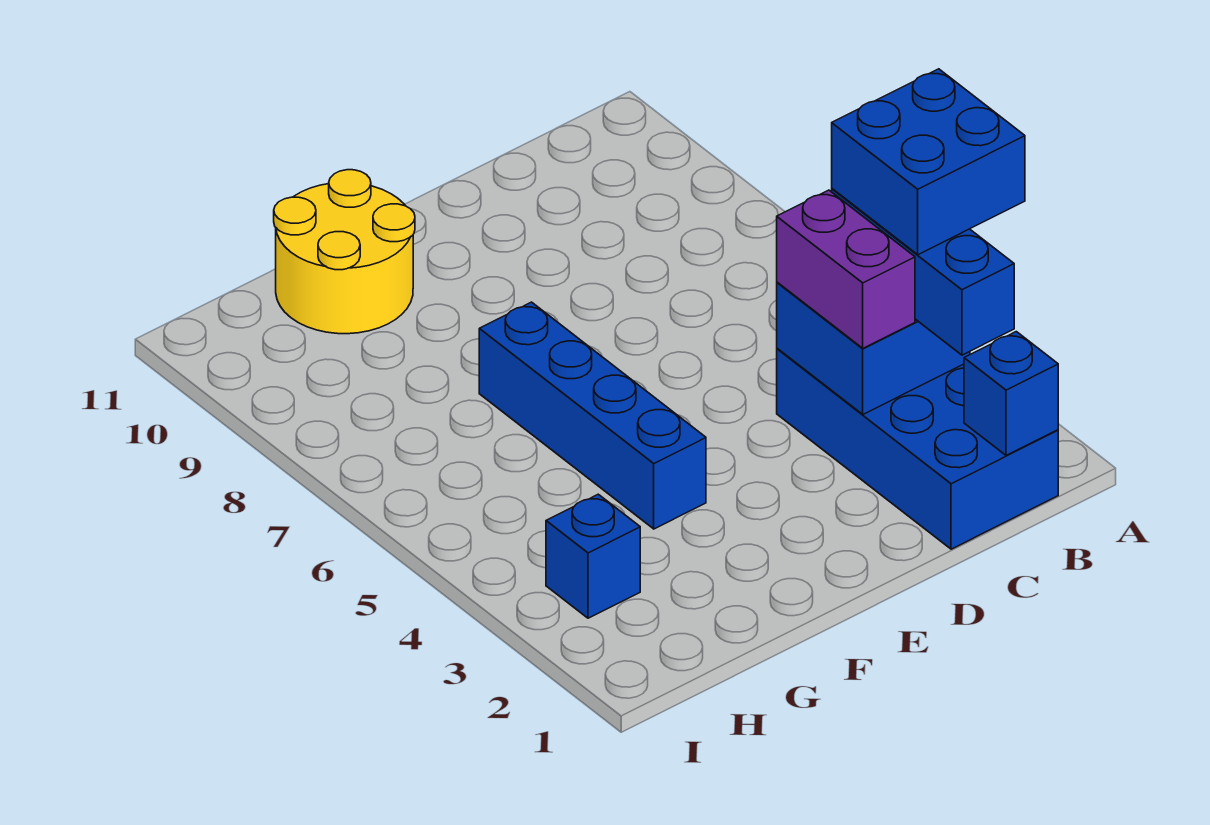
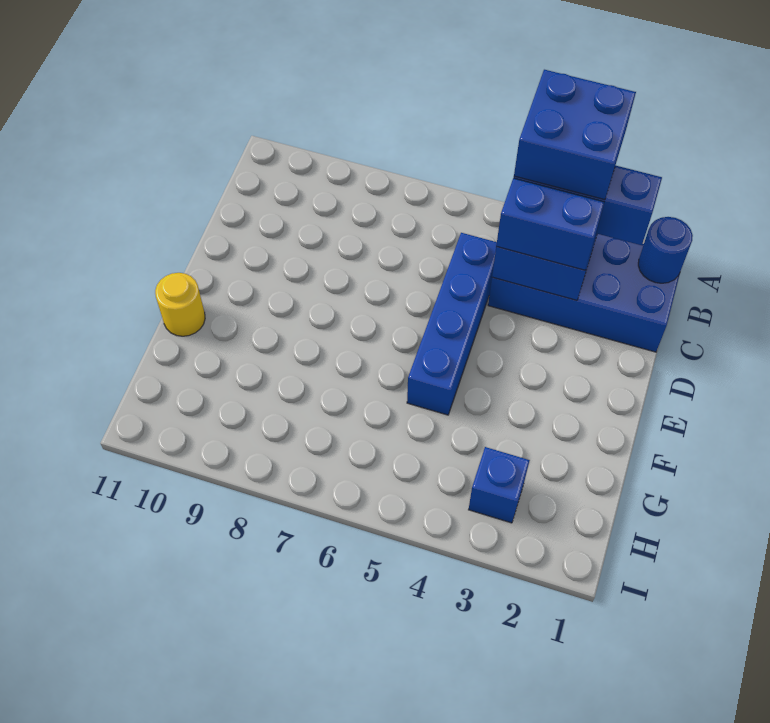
blue brick B1 level 2 -> blue round brick B1 level 2
purple brick C3:C4 level 3 -> blue brick C3:C4 level 3
blue brick F4:F7 level 1 -> blue brick C5:F5 level 1
yellow round brick F10:G11 level 1 -> yellow round brick F11 level 1

